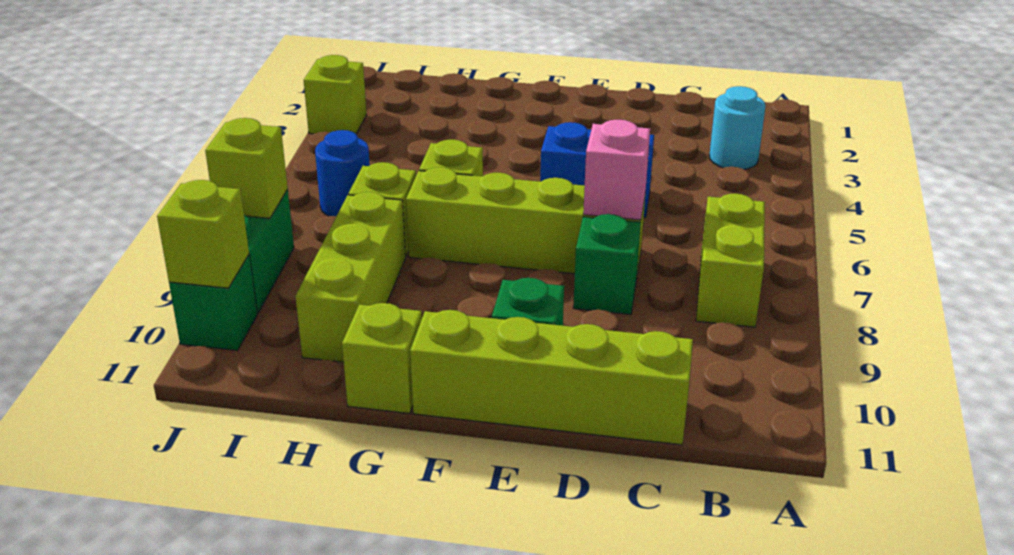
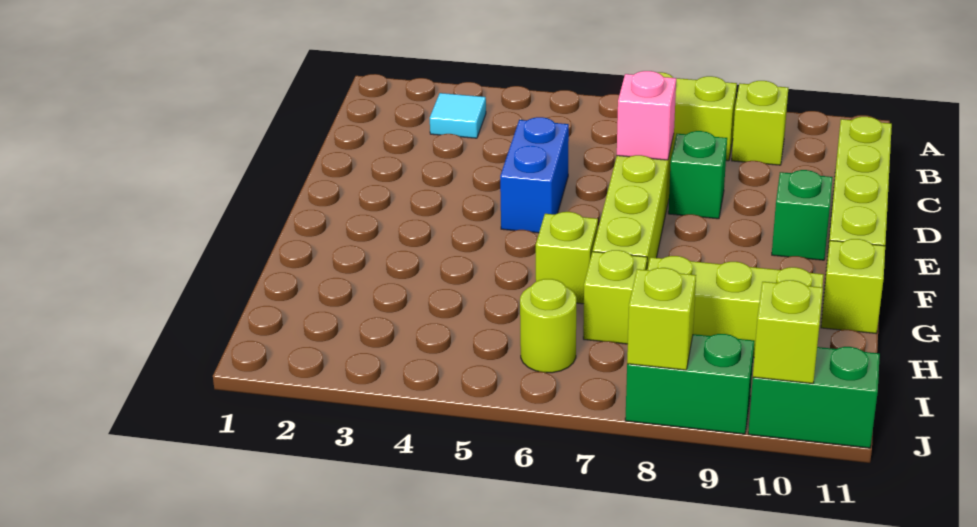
cyan round brick B3 level 1 -> cyan tile B3 level 1
blue round brick I6 level 1 -> lime round brick I6 level 1
lime brick J3 level 1 -> lime brick B9 level 1
green brick J10 level 1 -> green brick J10:J11 level 1

